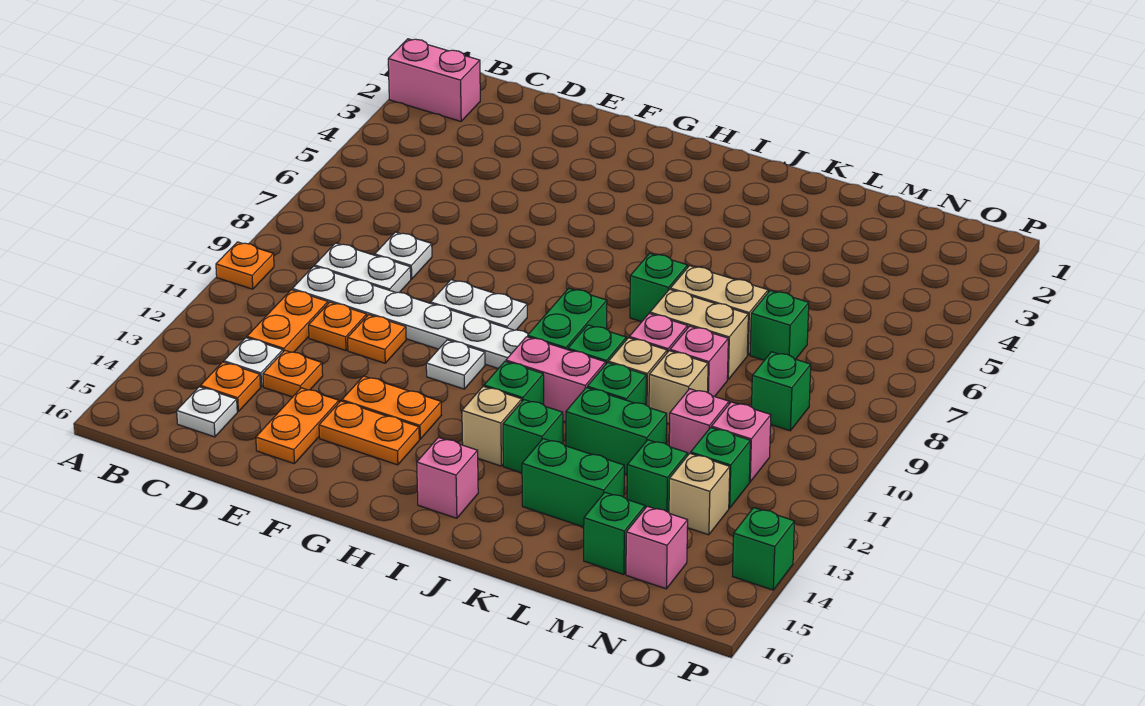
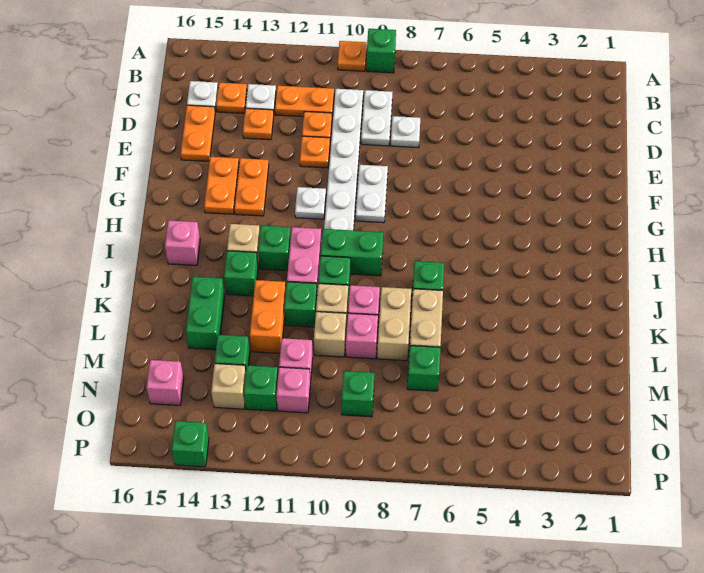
pink brick A2:B2 level 1 -> none
orange plate E14:E15 level 1 -> orange plate D15:E15 level 1
green brick K12:L12 level 1 -> orange brick K12:L12 level 1
green brick M15 level 1 -> green brick A9 level 1

